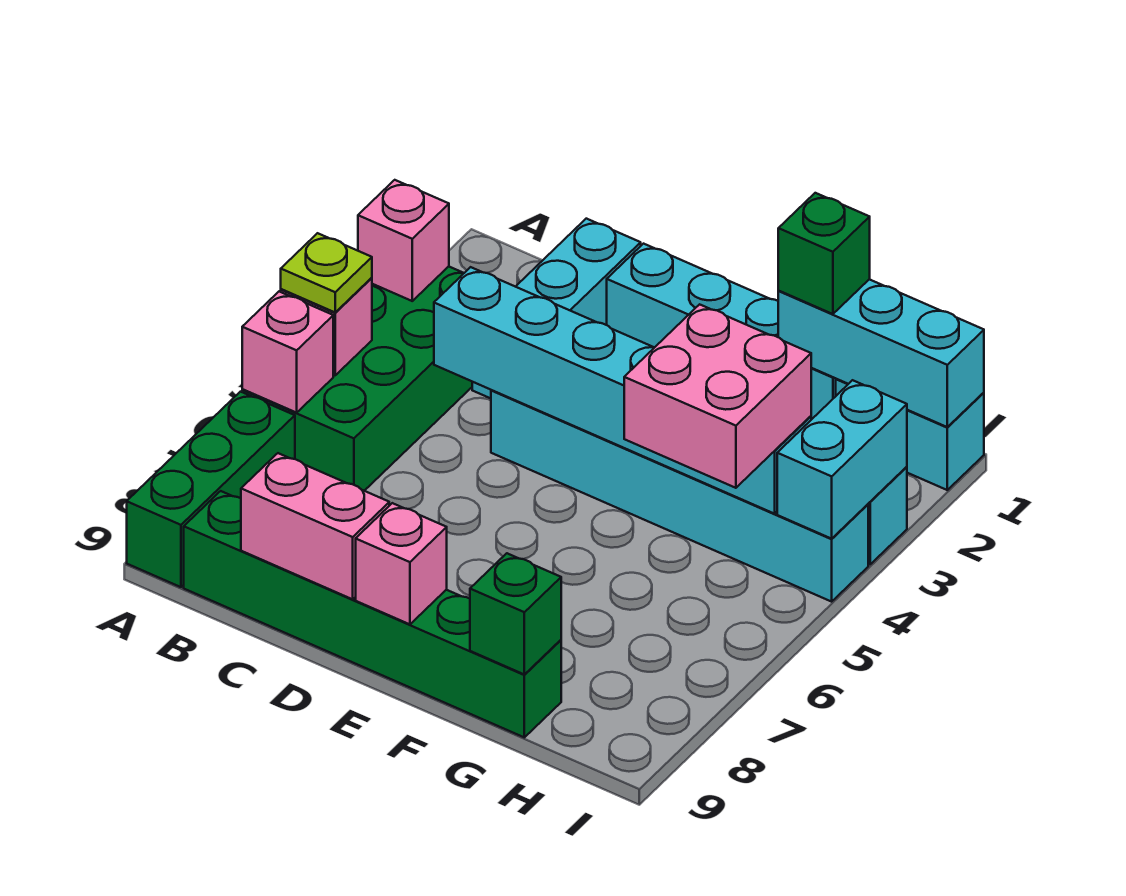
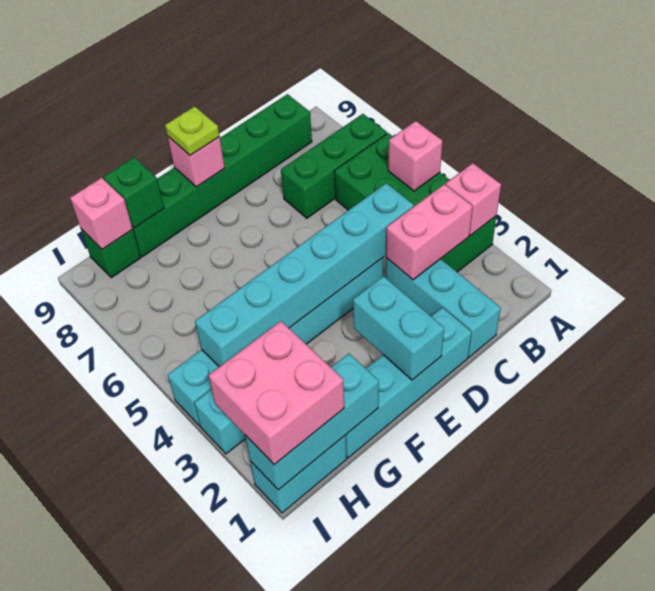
lime plate A5 level 3 -> lime plate E9 level 3
pink brick A6 level 2 -> pink brick H9 level 2
green brick A7:A9 level 1 -> green brick A7:C7 level 1
pink brick C9:D9 level 2 -> pink brick B3:C3 level 2
green brick G1 level 3 -> green brick H9 level 1
pink brick G4:H5 level 3 -> pink brick H1:I2 level 3
cyan brick I3:I4 level 2 -> cyan brick E1:E2 level 2

